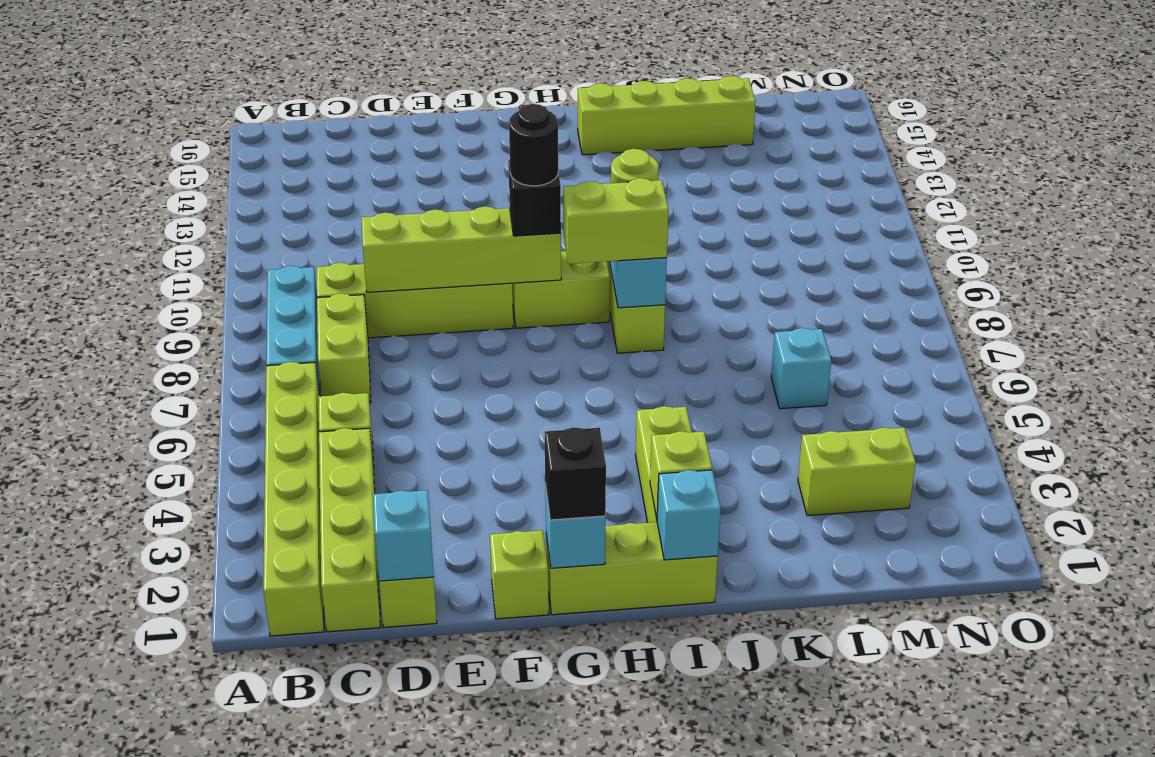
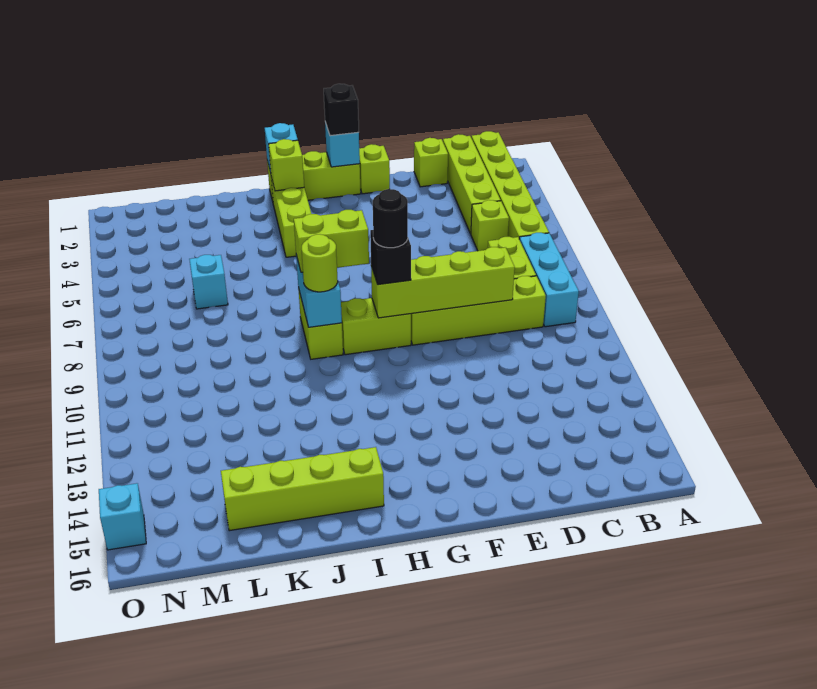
cyan brick D1 level 2 -> cyan brick O15 level 1
lime brick L3:M3 level 1 -> none

